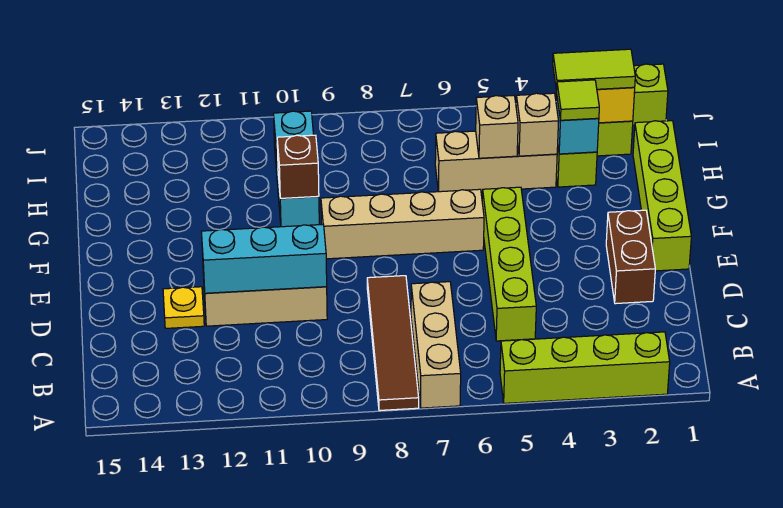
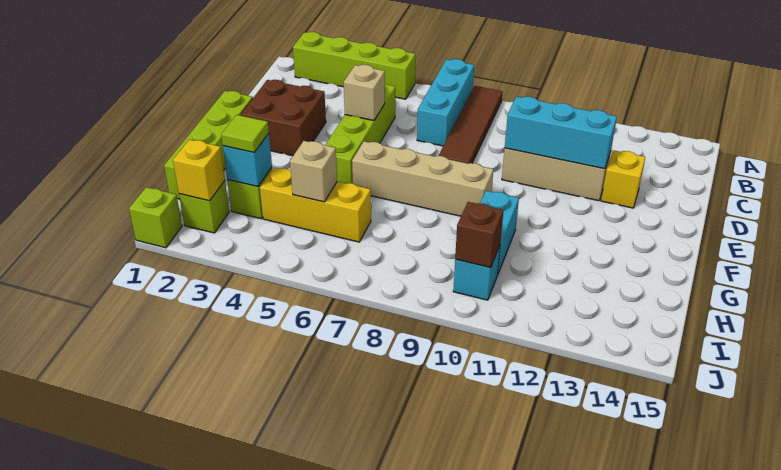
tan brick A7:C7 level 1 -> cyan brick A7:C7 level 1
brown brick D2:E2 level 1 -> brown brick D2:E3 level 1
yellow plate D13 level 1 -> yellow brick D13 level 1
brown brick G10 level 2 -> brown brick I10 level 2
tan brick H4:H6 level 1 -> yellow brick H4:H6 level 1
tan brick H4 level 2 -> tan brick D5 level 2
lime tile I2:I3 level 3 -> none

